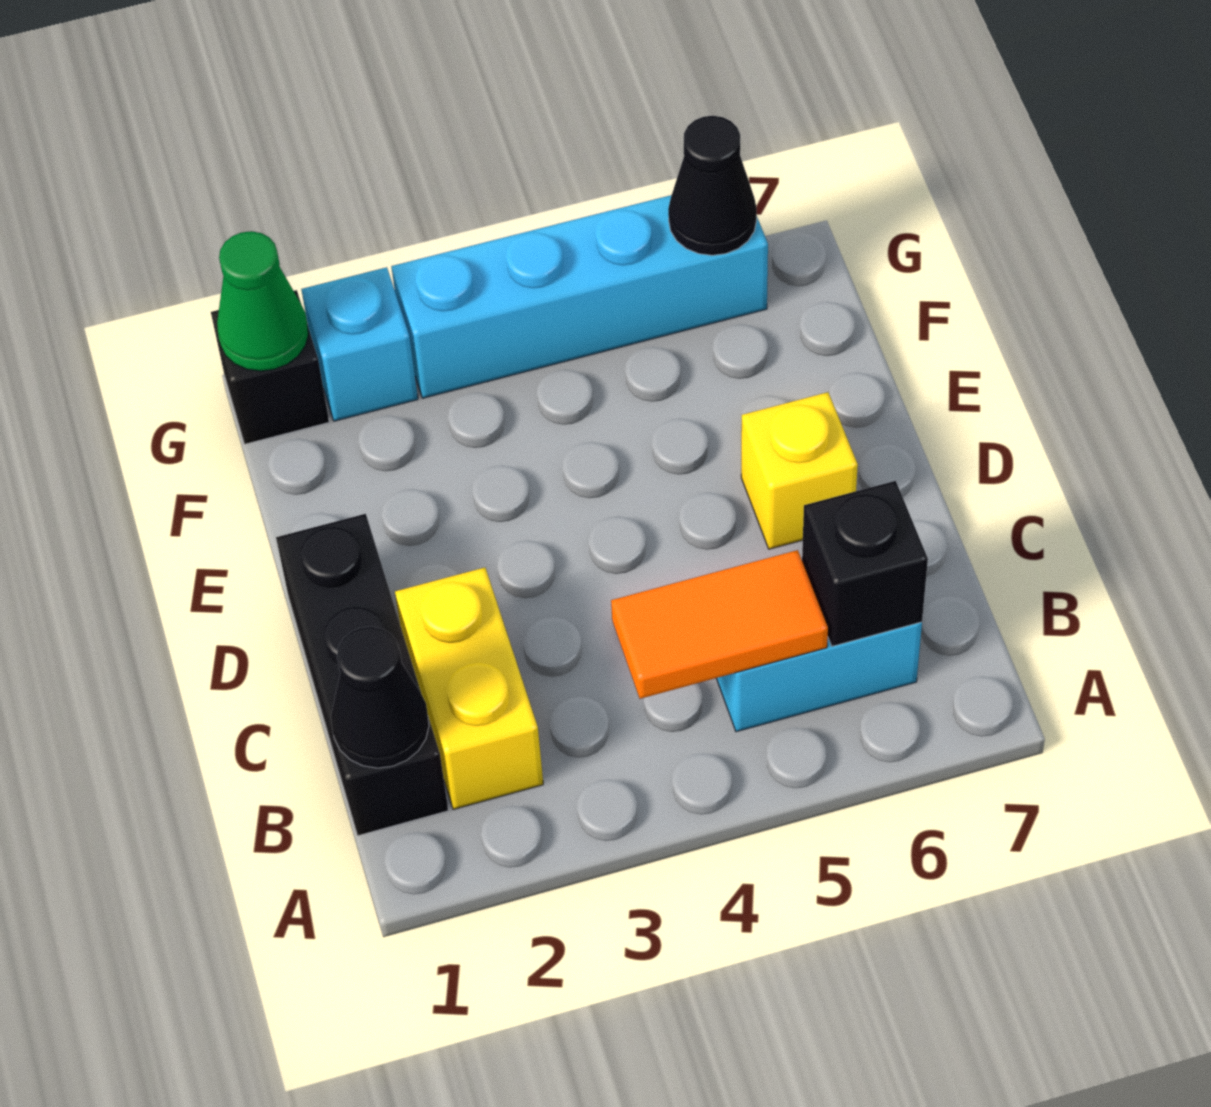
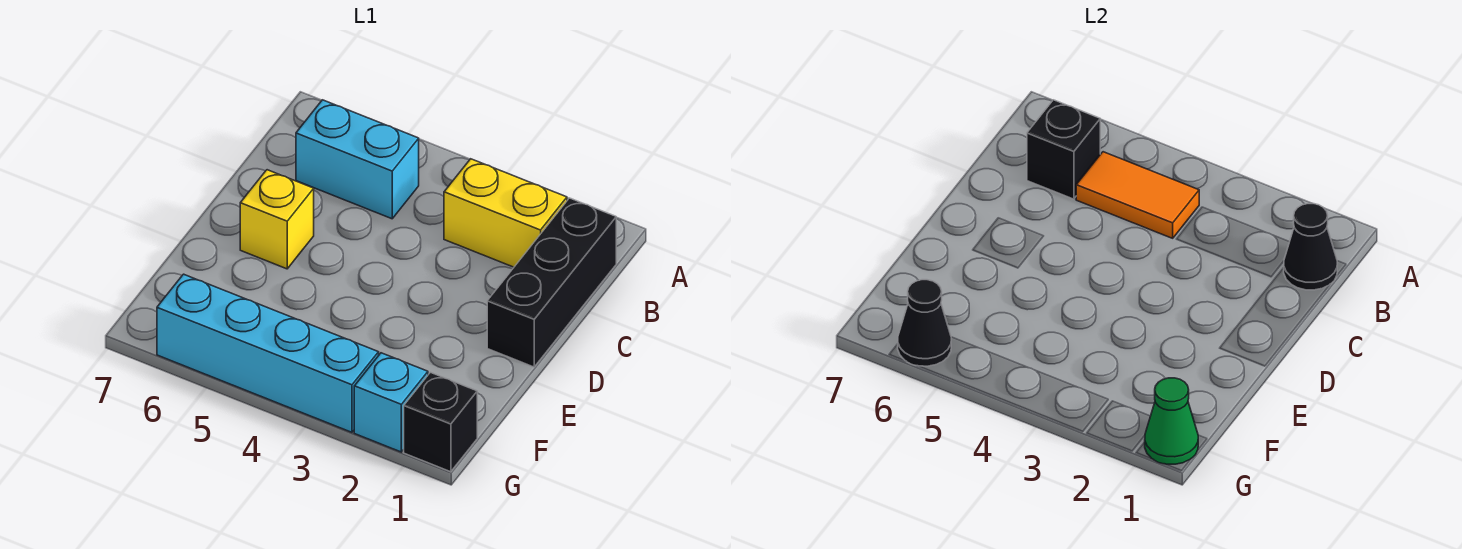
yellow brick B2:C2 level 1 -> yellow brick B2:B3 level 1

